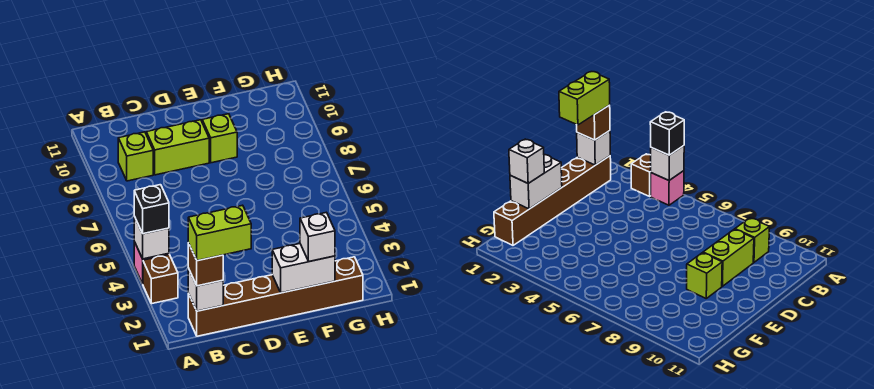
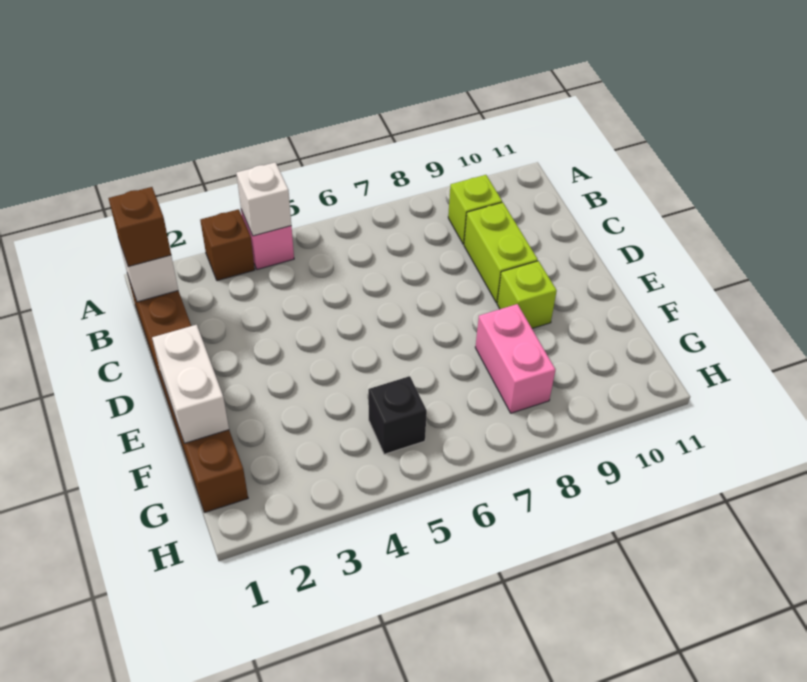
black brick A4 level 3 -> black brick G5 level 1
lime brick B1:C1 level 4 -> none
white brick F1 level 3 -> none
none -> pink brick F8:G8 level 1

